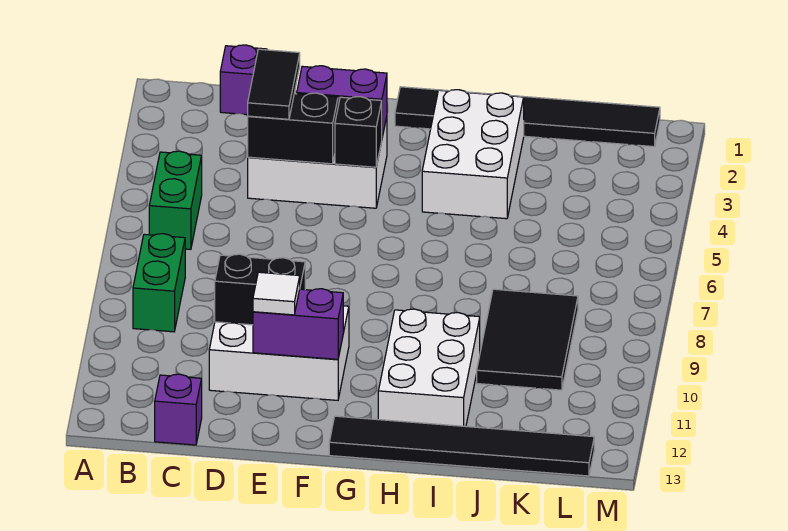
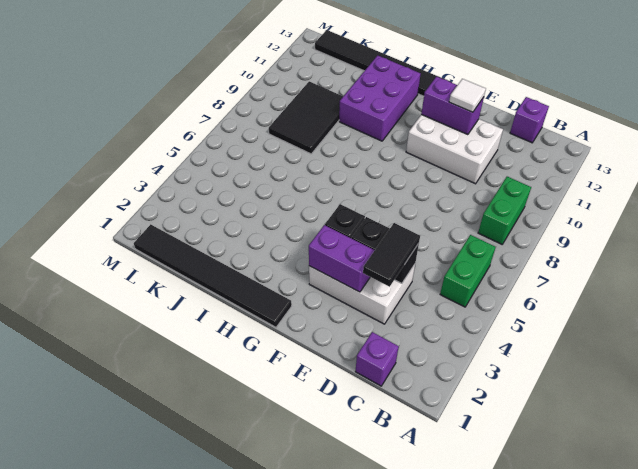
black brick D10:E10 level 2 -> none
white brick H2:I4 level 1 -> none
white brick H10:I12 level 1 -> purple brick H10:I12 level 1

